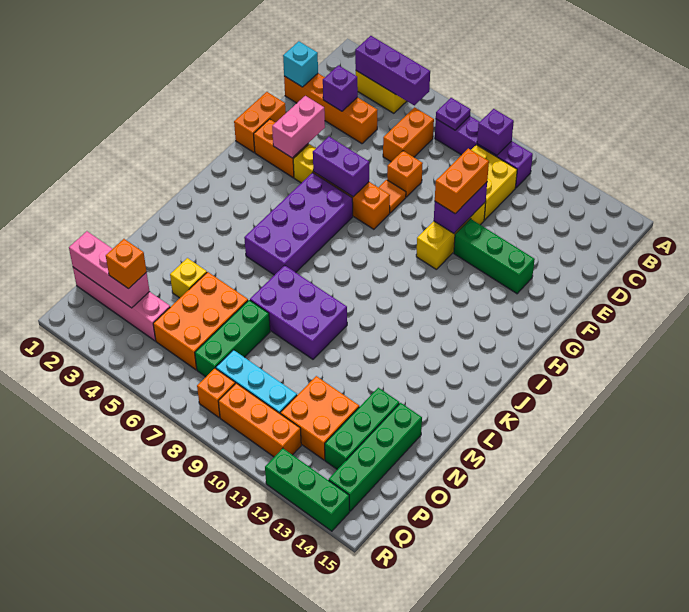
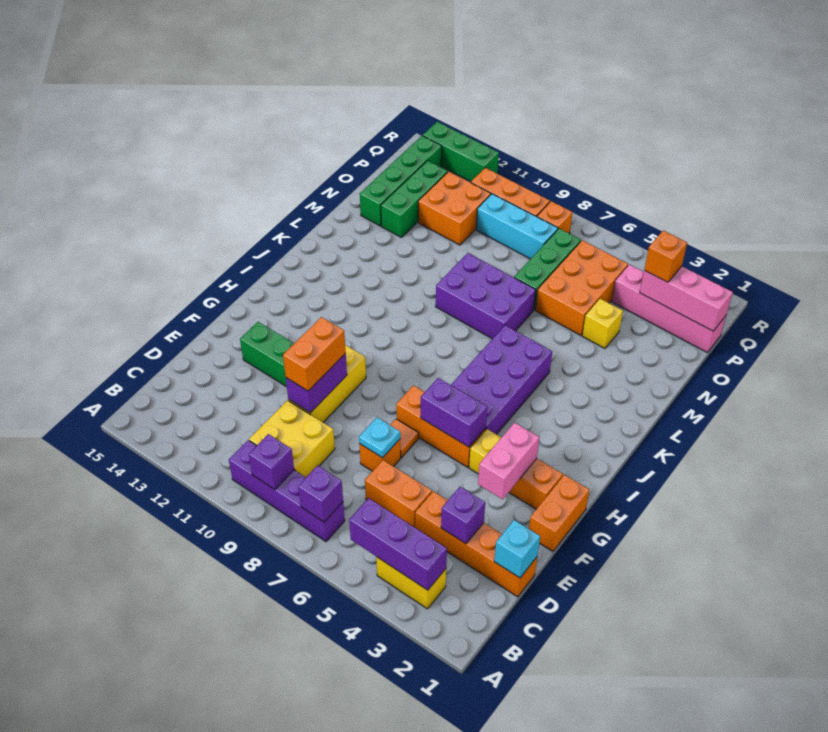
purple plate B7 level 2 -> purple brick B7 level 2
orange brick C6:D6 level 1 -> orange brick D5:D6 level 1
none -> cyan plate E7 level 2

